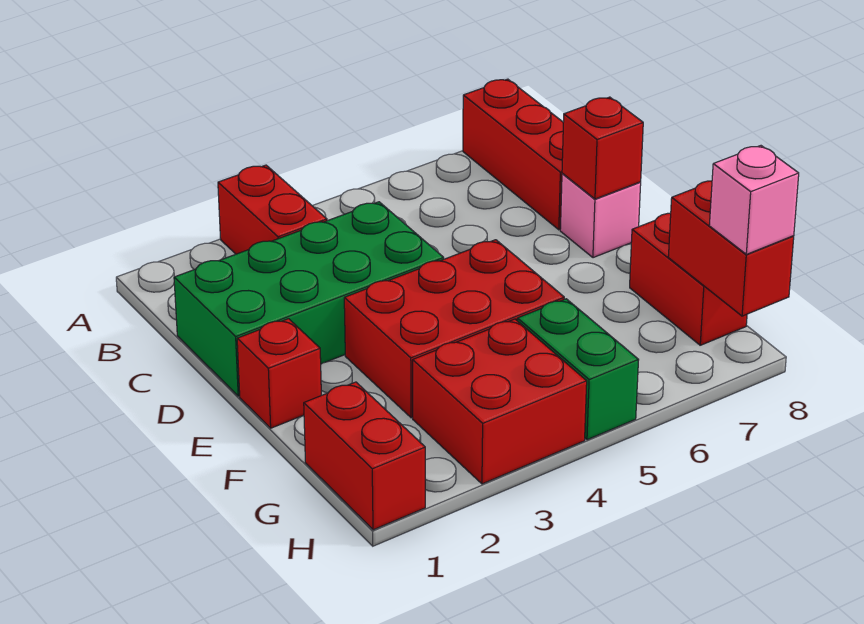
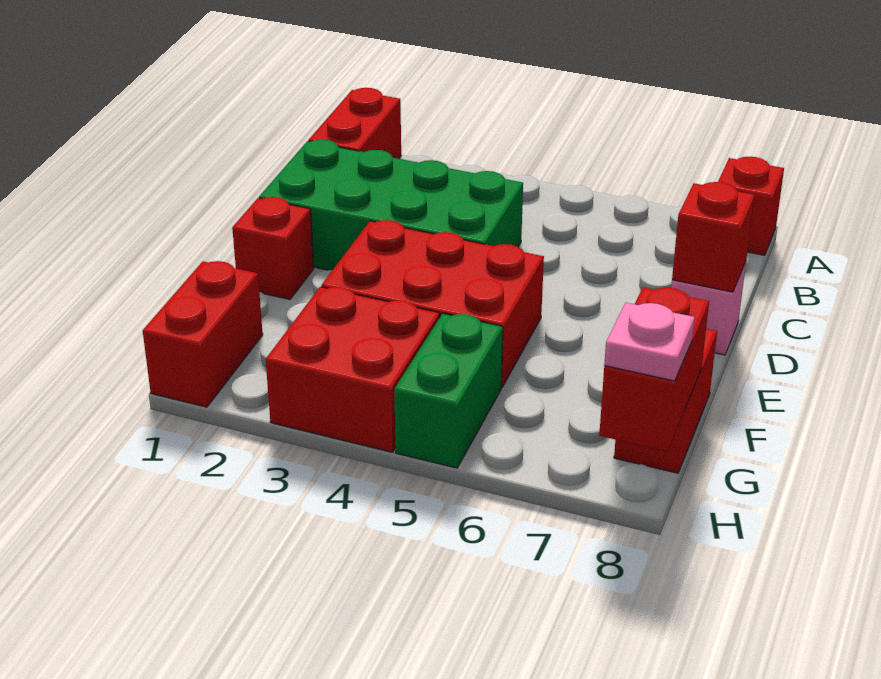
red brick A3:B3 level 1 -> red brick A1:B1 level 1
red brick A8:C8 level 1 -> red brick A8 level 1
pink brick H8 level 3 -> pink plate H8 level 3

